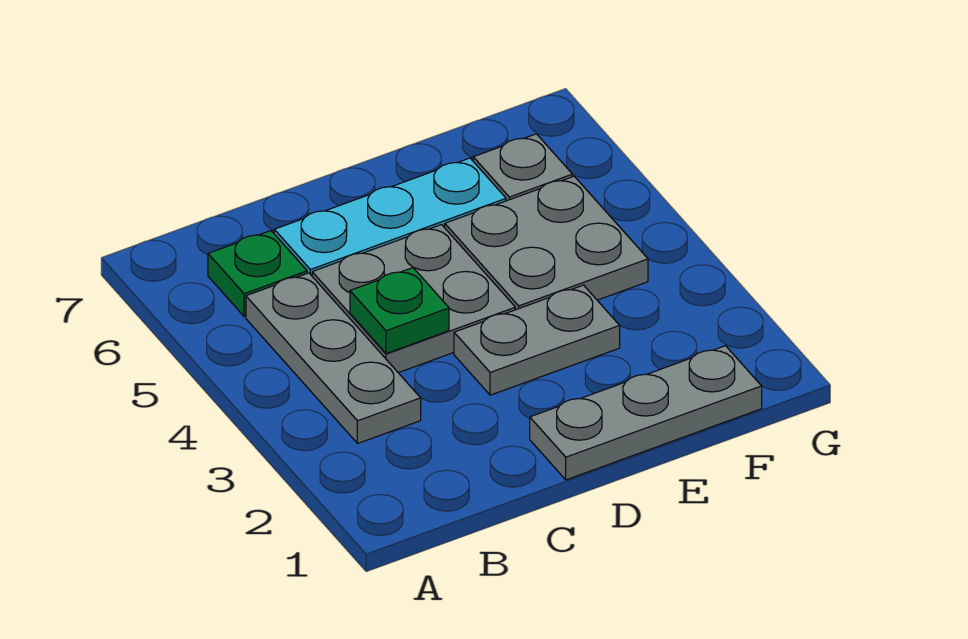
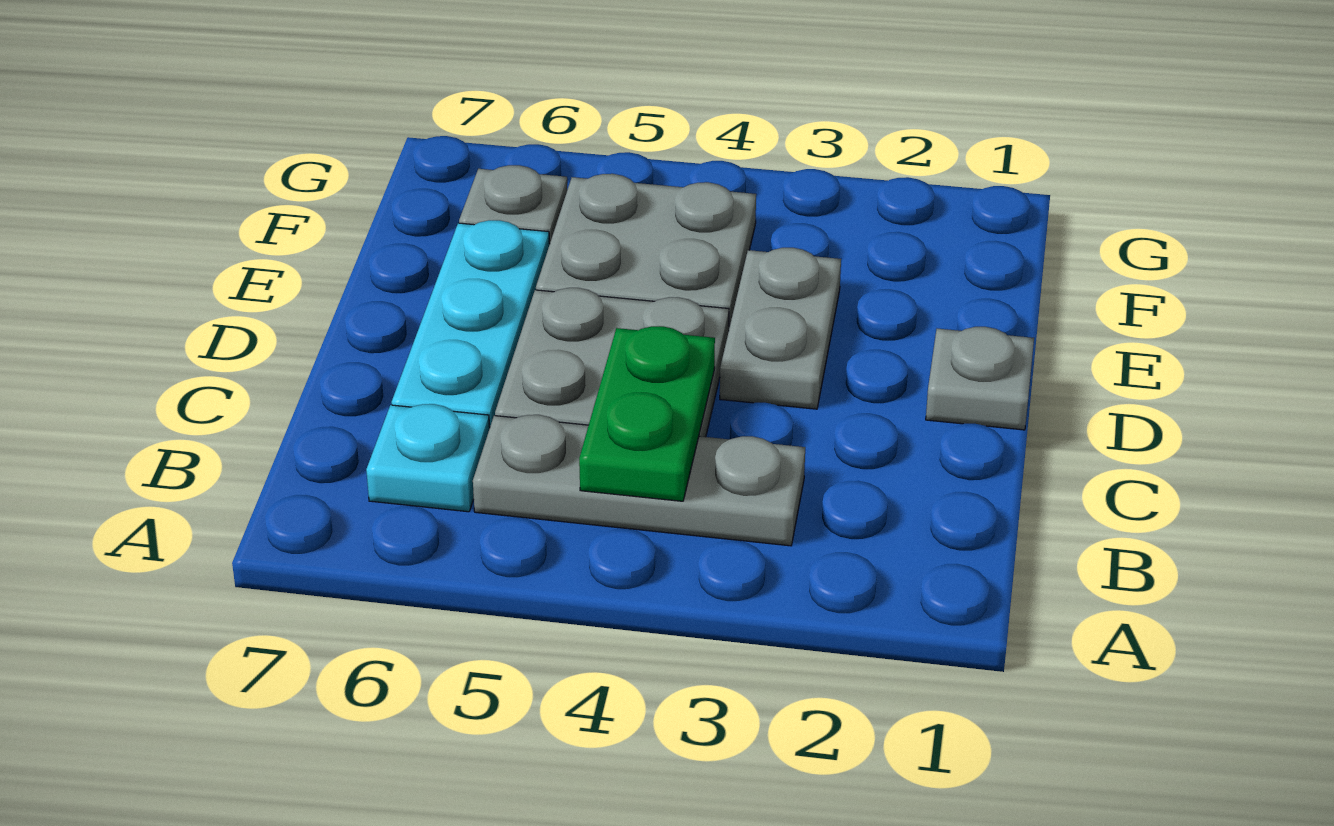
green plate B6 level 1 -> cyan plate B6 level 1
green plate C4 level 2 -> green plate B4:C4 level 2
grey plate D1:F1 level 1 -> grey plate D1 level 1

